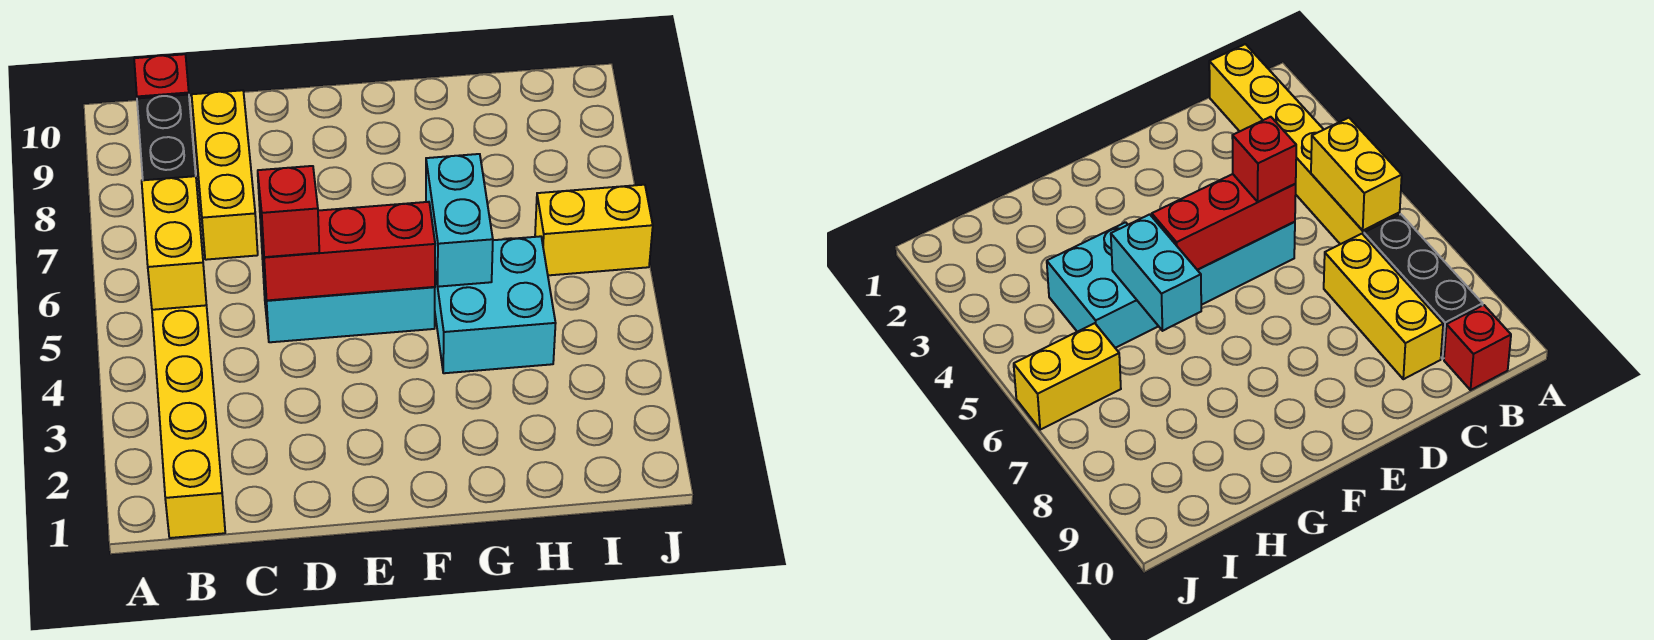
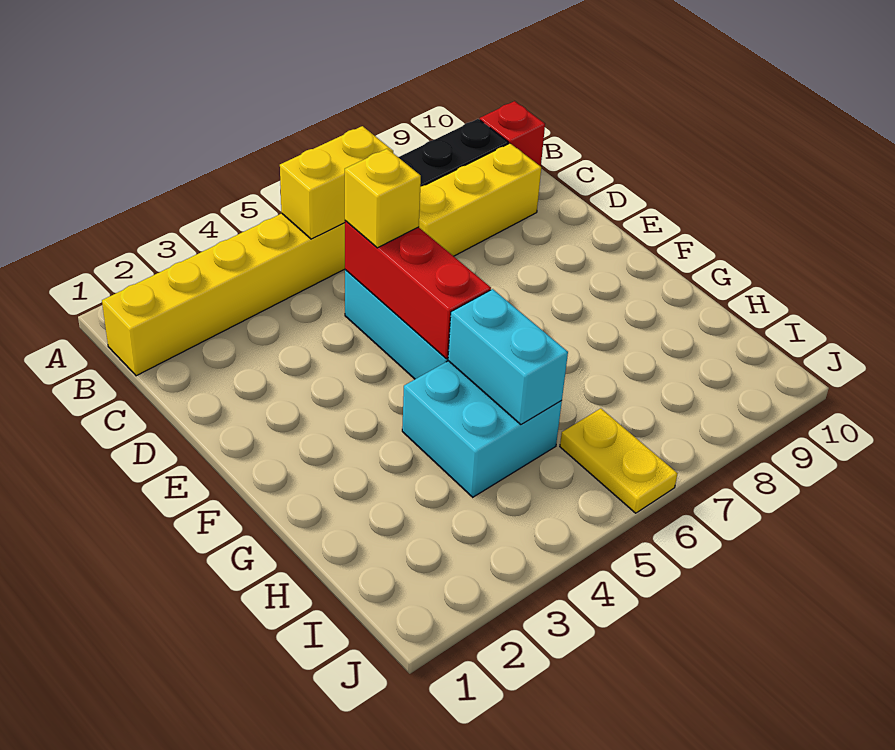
red brick D5 level 3 -> yellow brick D5 level 3
cyan brick G5:G6 level 2 -> cyan brick G5:H5 level 2
yellow brick I6:J6 level 1 -> yellow plate I6:J6 level 1

